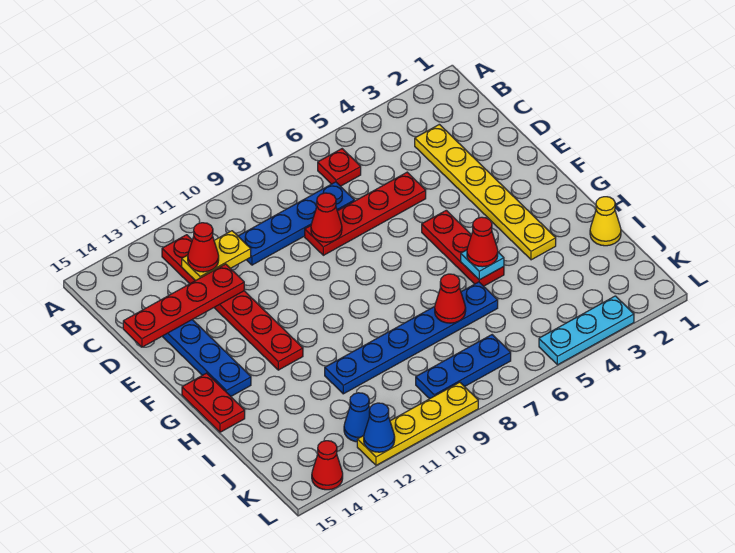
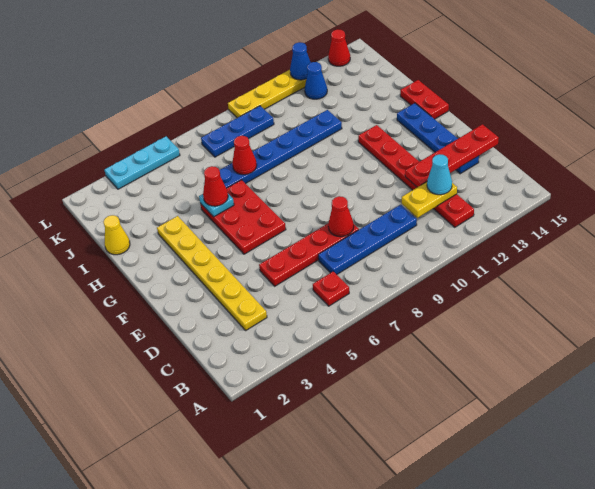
red cone C12 level 3 -> cyan cone C12 level 3
red plate F5:H5 level 1 -> red plate F5:H6 level 1

